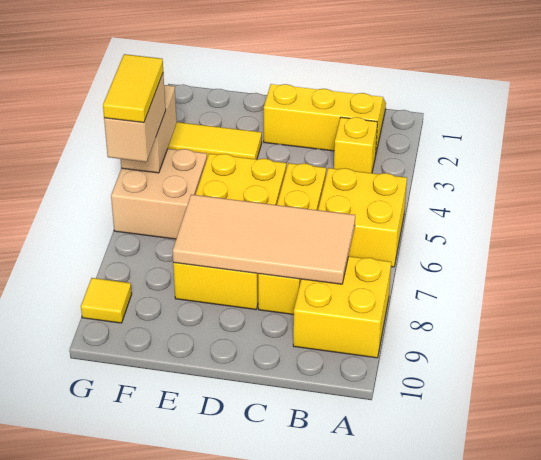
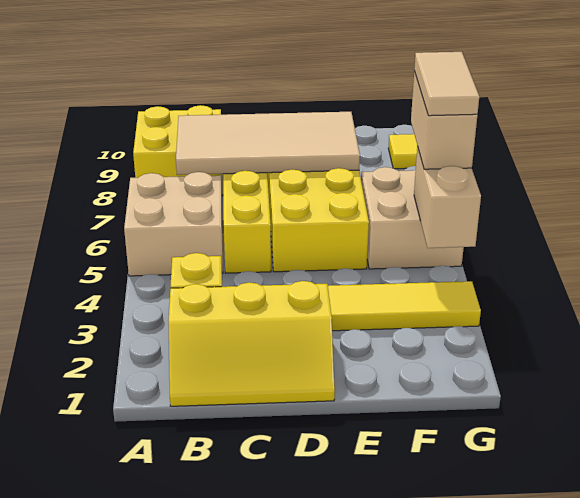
yellow brick A5:B6 level 1 -> tan brick A5:B6 level 1
yellow tile G5:G6 level 4 -> tan tile G5:G6 level 4

